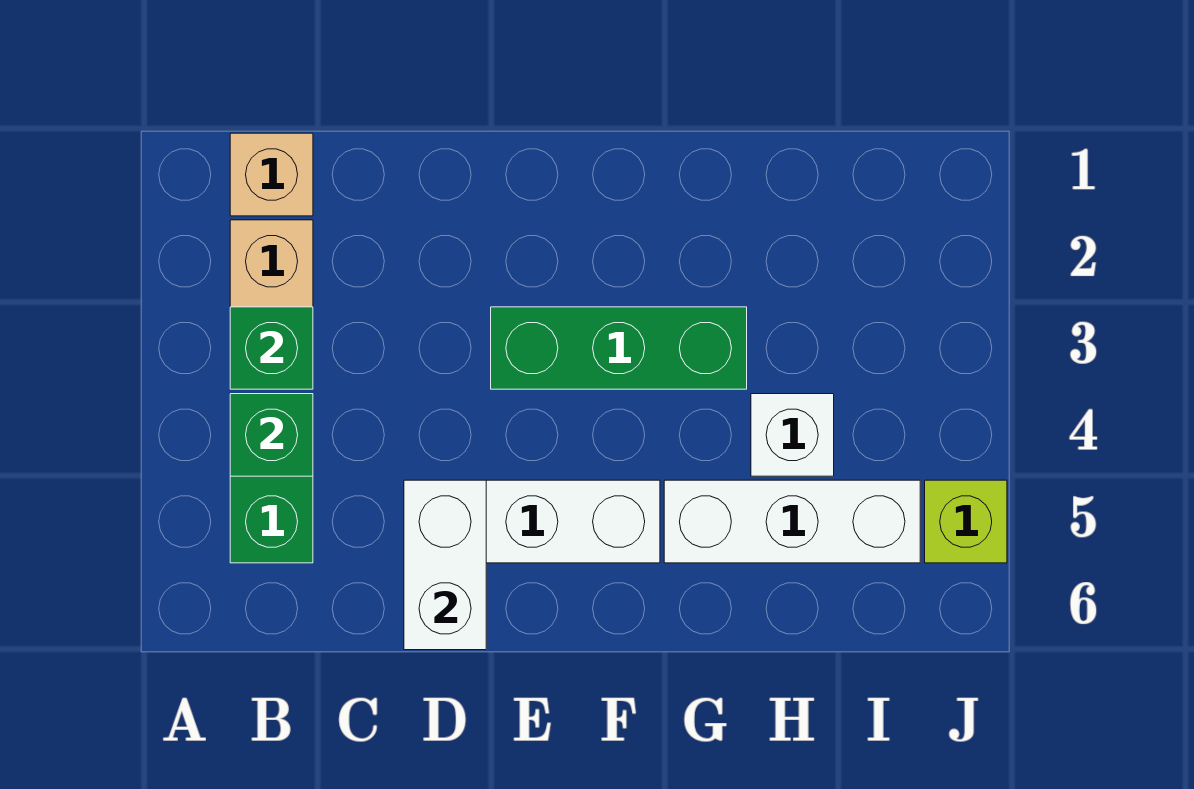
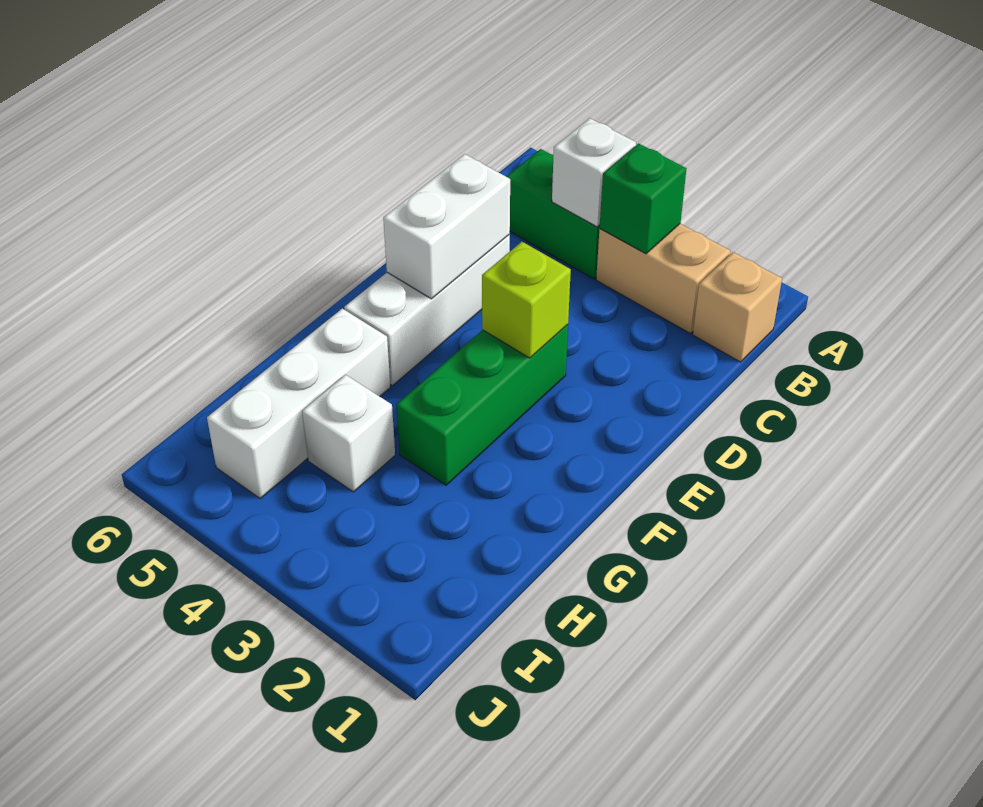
green brick B4 level 2 -> white brick B4 level 2
white brick D5:D6 level 2 -> white brick D5:E5 level 2
lime brick J5 level 1 -> lime brick E3 level 2

